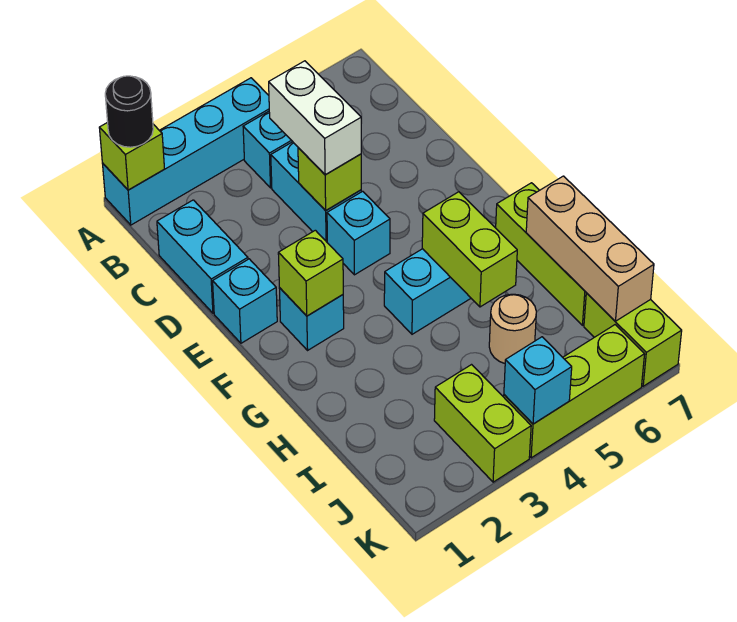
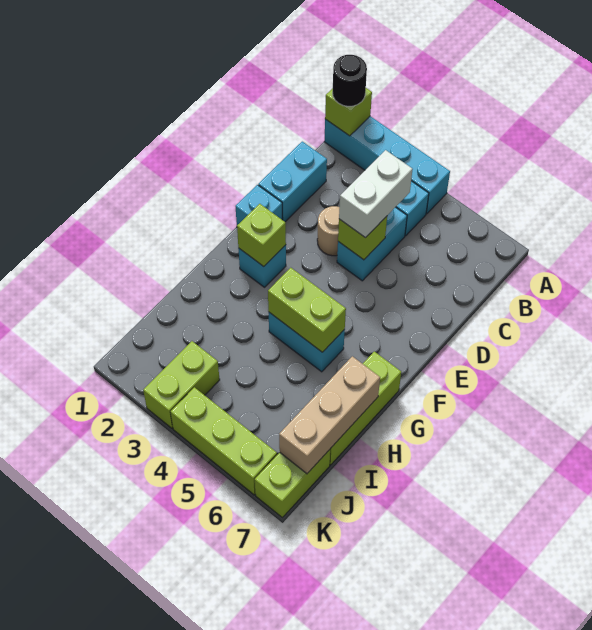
cyan brick E4 level 1 -> none
lime brick G5:H5 level 2 -> lime brick G4:G5 level 2
tan round brick I5 level 1 -> tan round brick D3 level 1
cyan brick K4 level 2 -> none

